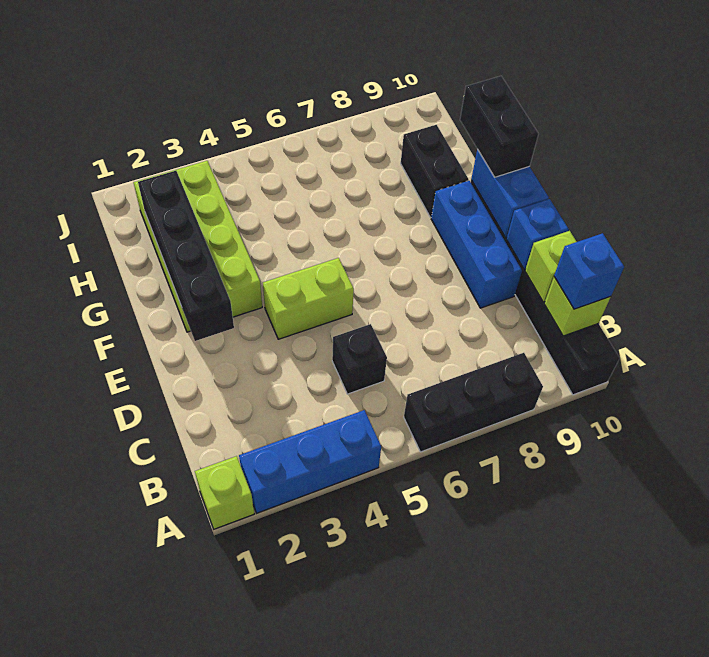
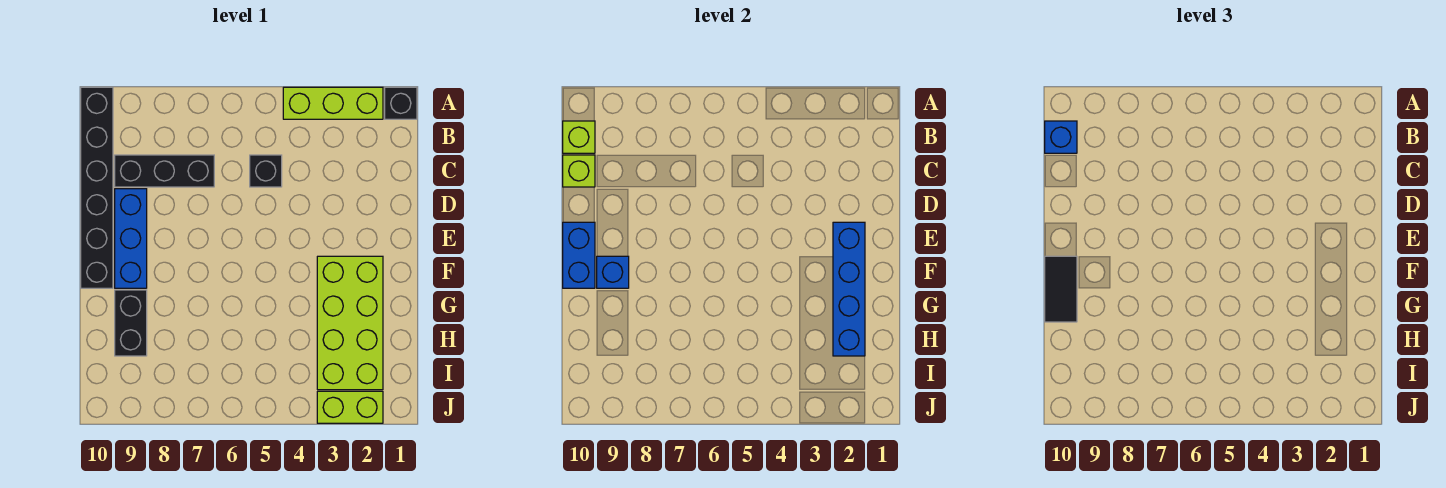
lime brick A1 level 1 -> black brick A1 level 1
blue brick A2:A4 level 1 -> lime brick A2:A4 level 1
black brick A6:A8 level 1 -> black brick C7:C9 level 1
blue brick D10 level 2 -> blue brick F9 level 2
black brick E2:H2 level 2 -> blue brick E2:H2 level 2
lime brick E4:E5 level 1 -> lime brick J2:J3 level 1
black brick F10:G10 level 3 -> black tile F10:G10 level 3

